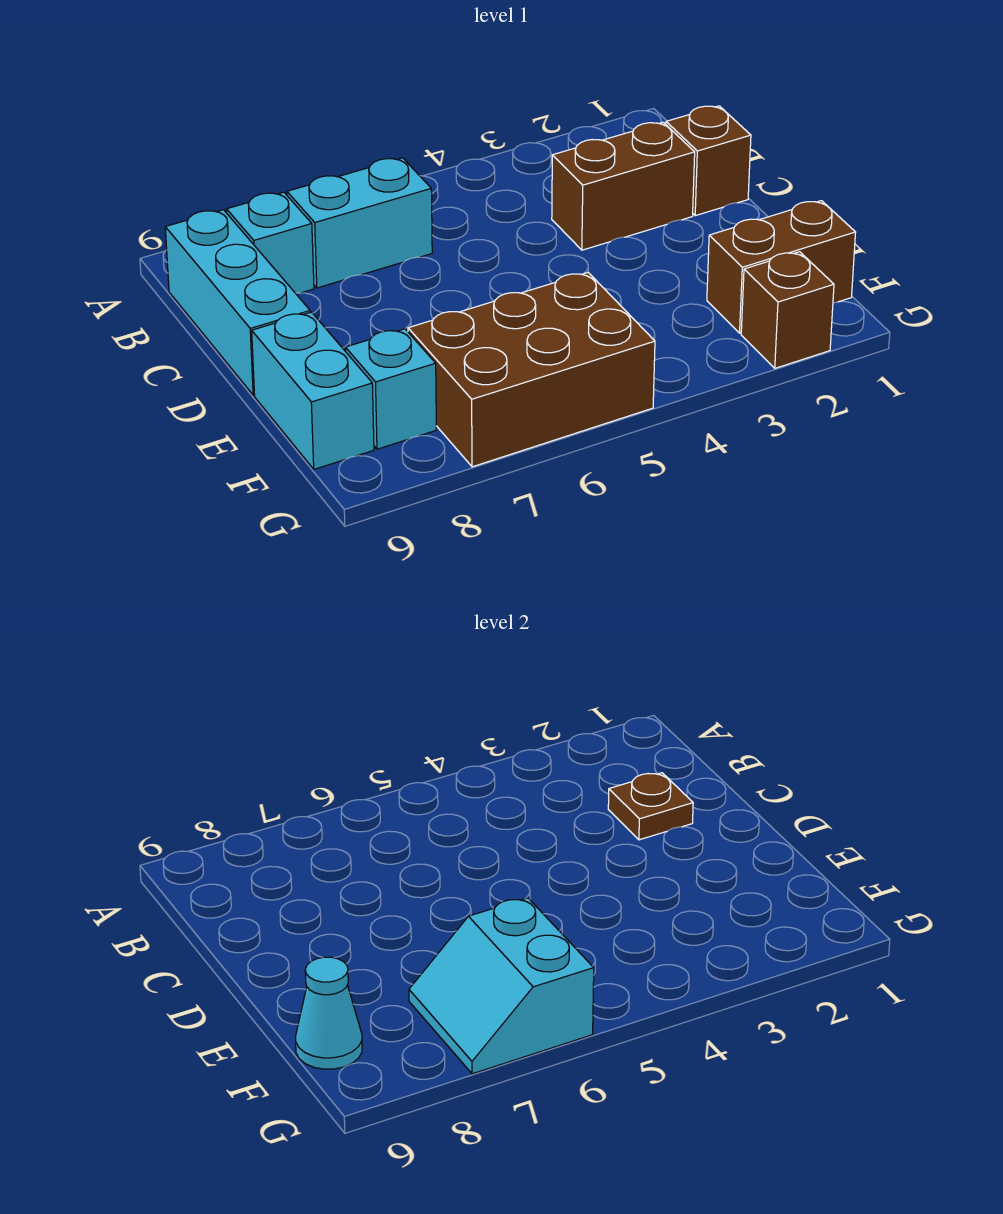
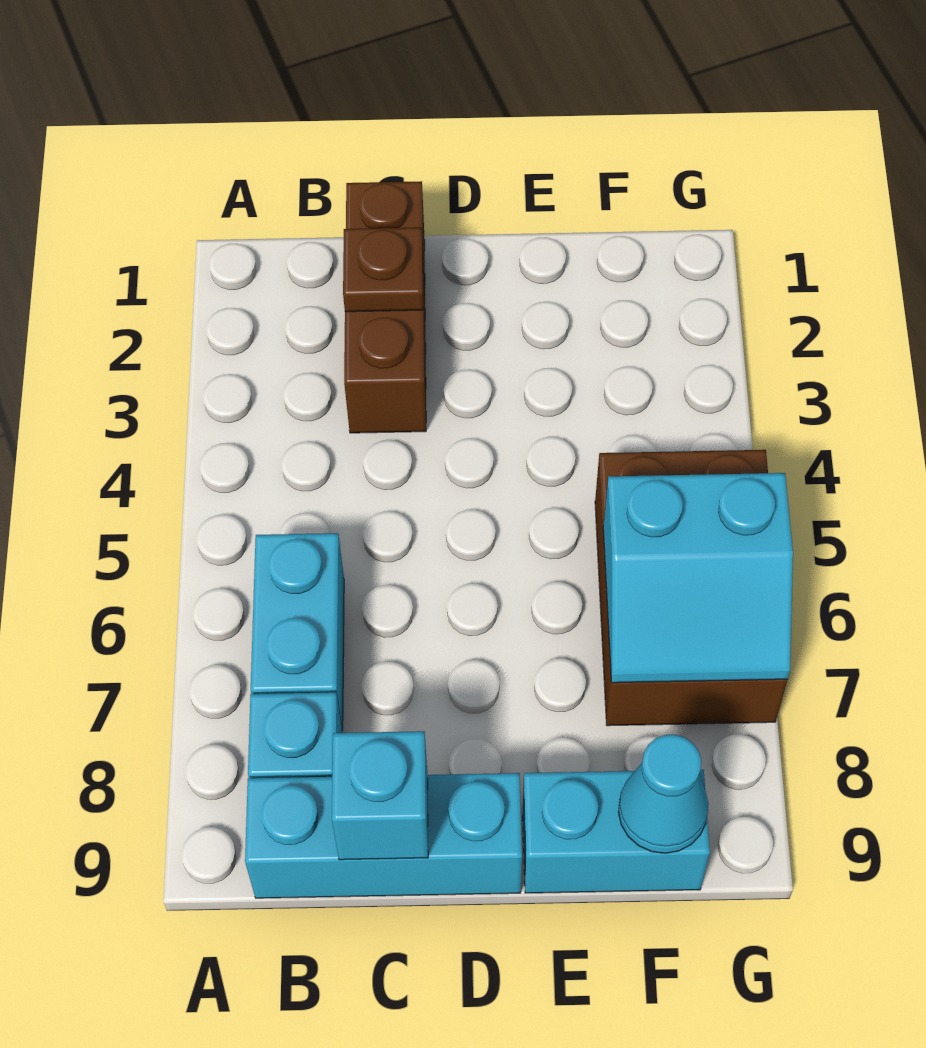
brown brick F1:F2 level 1 -> none
cyan brick F8 level 1 -> cyan brick C9 level 2
brown brick G2 level 1 -> none

